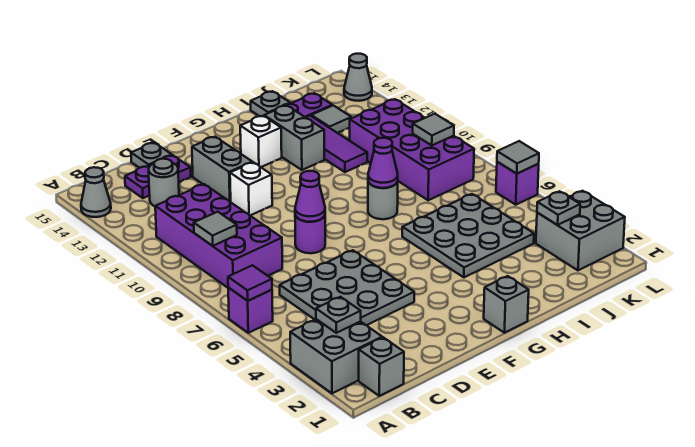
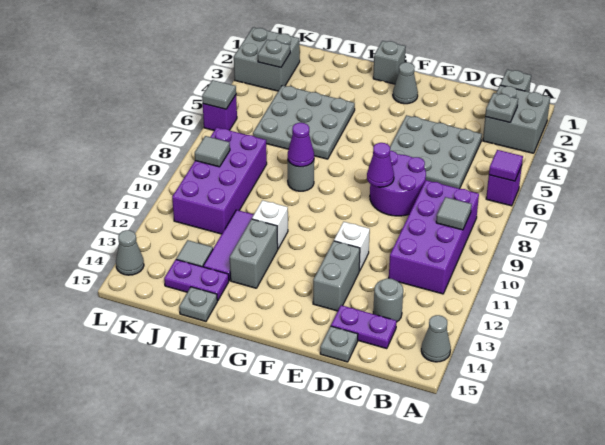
purple round brick E8 level 1 -> purple round brick D7:E8 level 1
none -> grey cone F2 level 1
white brick G13 level 1 -> white brick H11 level 1

